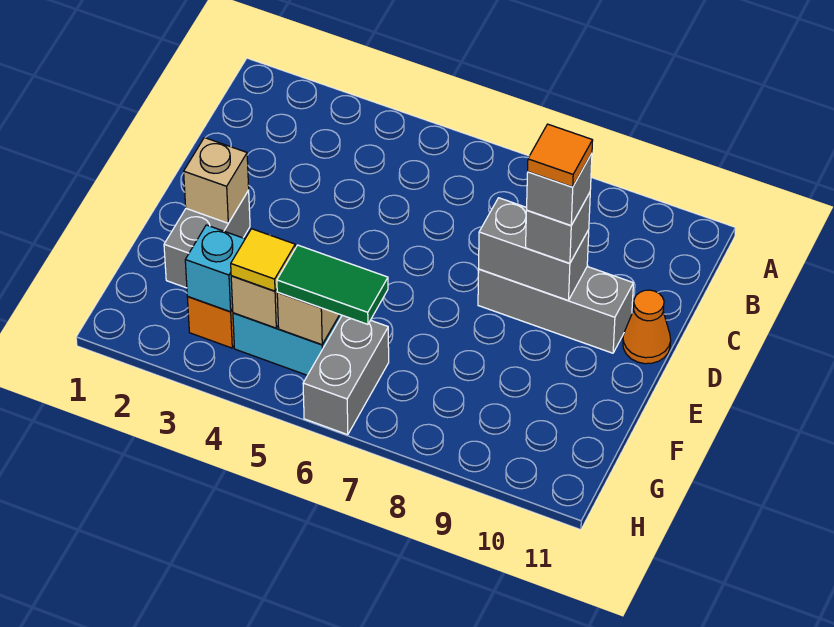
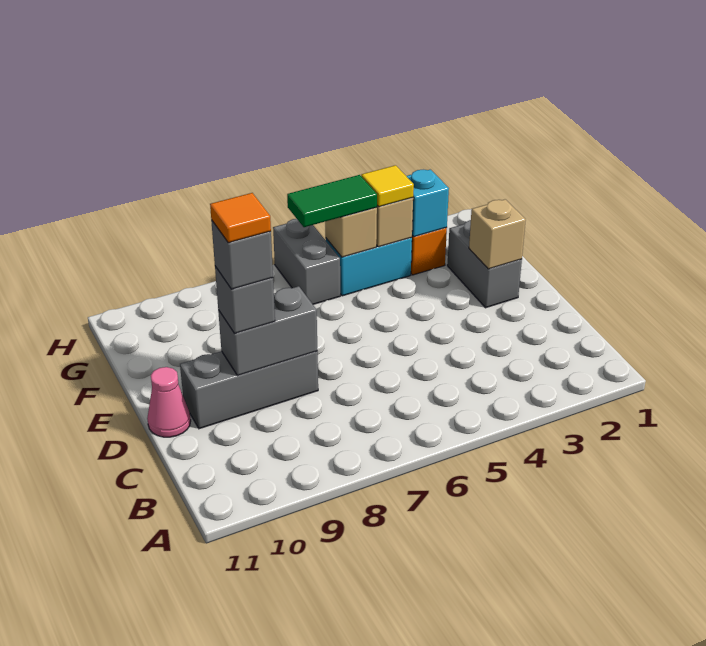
orange cone D11 level 1 -> pink cone D11 level 1

